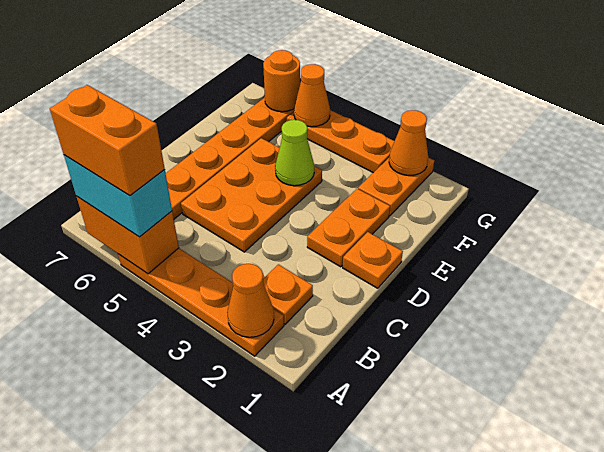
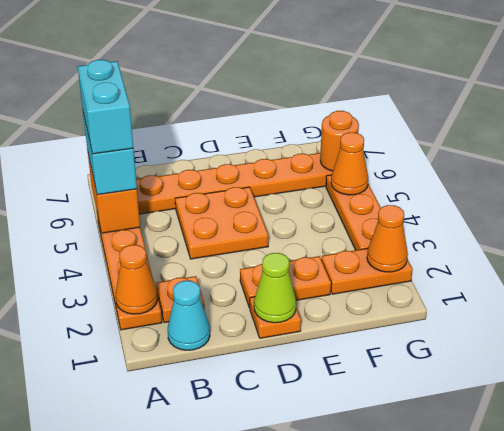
orange brick A5:A6 level 4 -> cyan brick A5:A6 level 4
none -> cyan cone B1 level 1
orange plate C4:E5 level 1 -> orange plate C4:D5 level 1
lime cone E4 level 2 -> lime cone D1 level 2

